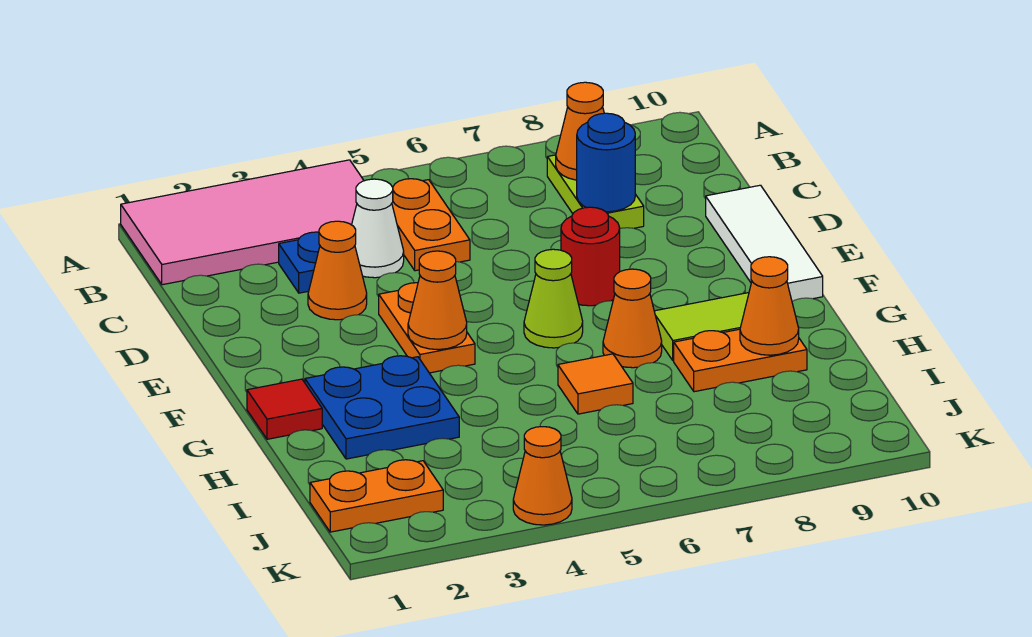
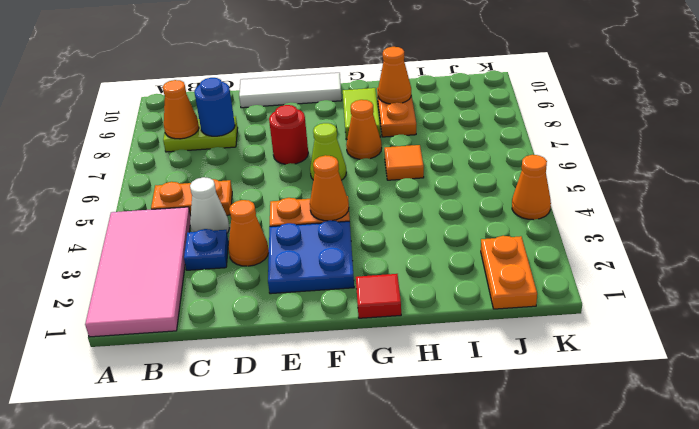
blue plate G2:H3 level 1 -> blue plate E2:F3 level 1

